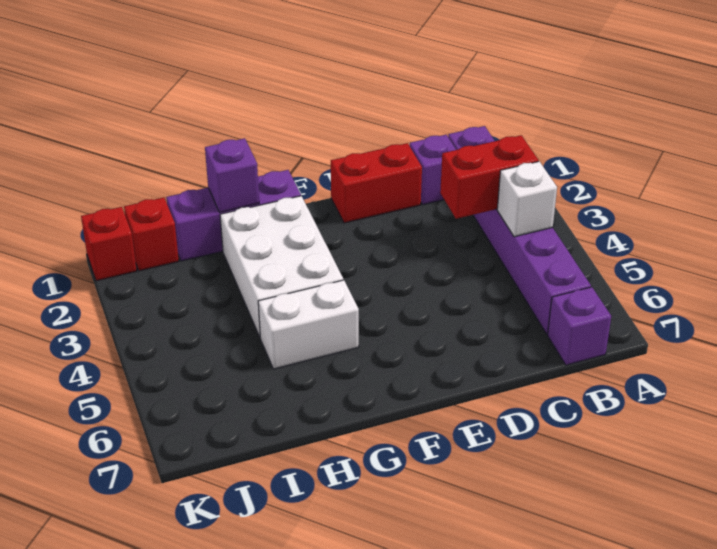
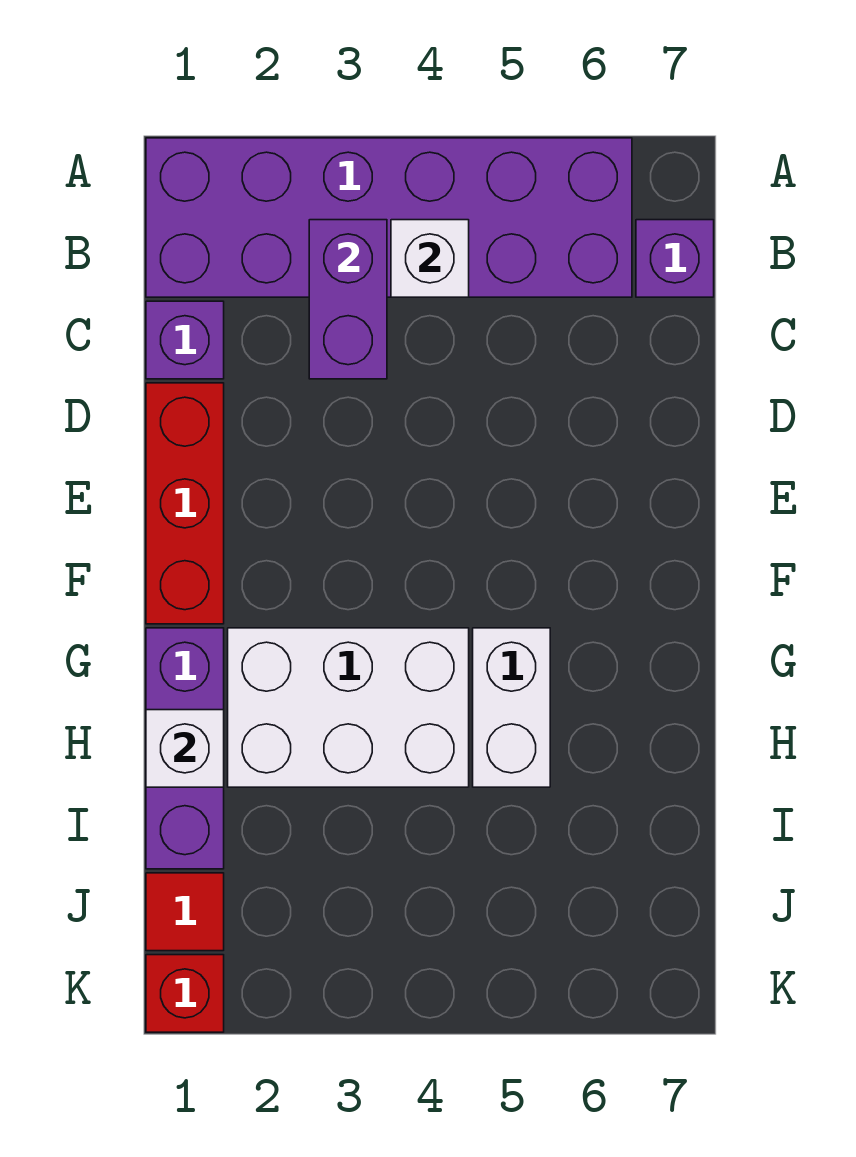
purple brick B1:B6 level 1 -> purple brick A1:B6 level 1
red brick B3:C3 level 2 -> purple brick B3:C3 level 2
red brick D1:E1 level 1 -> red brick D1:F1 level 1
purple brick H1 level 2 -> white brick H1 level 2
red brick J1 level 1 -> red tile J1 level 1

